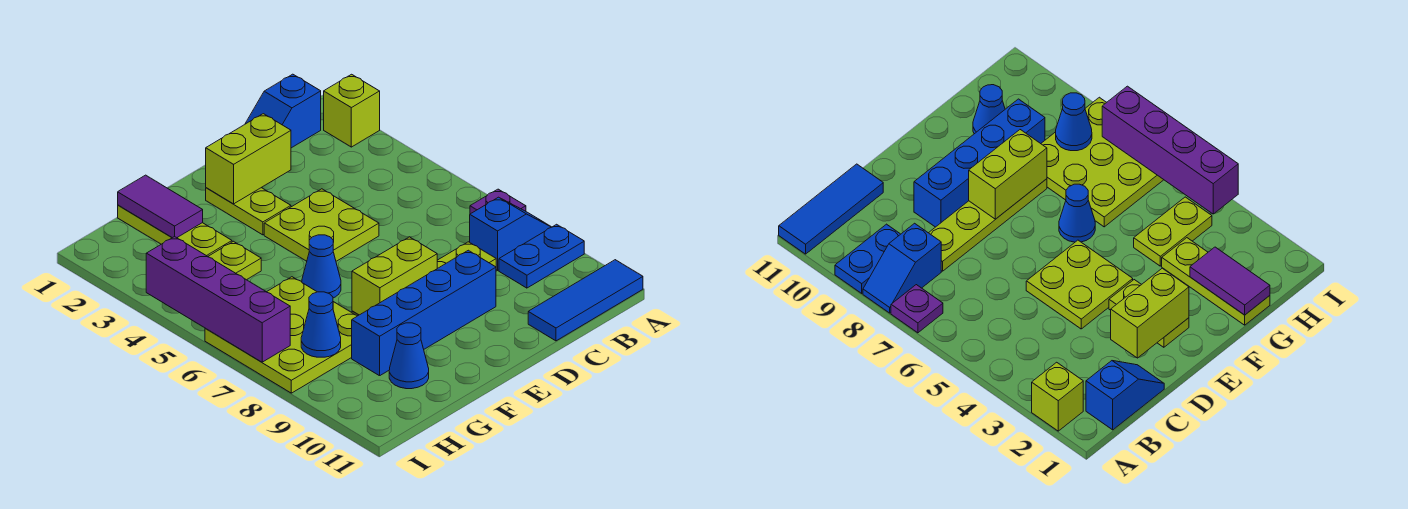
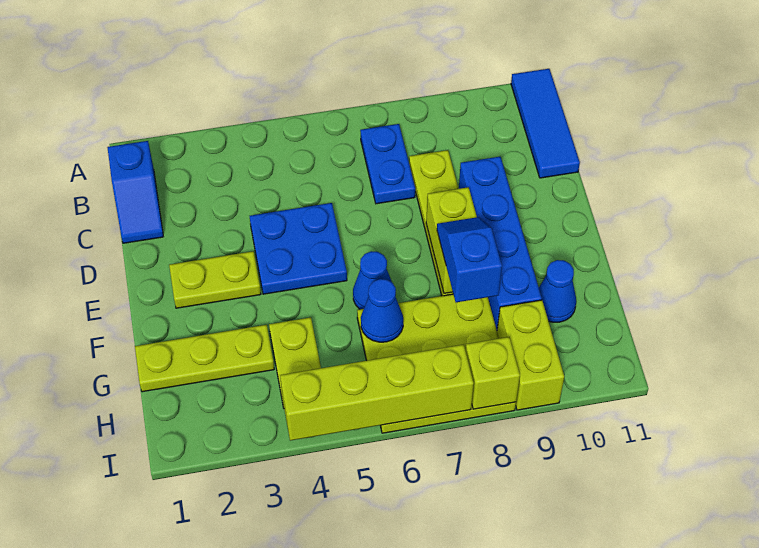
lime brick A2 level 1 -> lime brick I8 level 2
purple plate A7 level 1 -> none
blue slope A8:B8 level 1 top B -> blue slope F8:G8 level 3 top G
blue plate A9:B9 level 1 -> blue plate B7:C7 level 1
lime brick D2:E2 level 2 -> lime brick H9:I9 level 1
lime plate D4:E5 level 1 -> blue plate D4:E5 level 1
purple tile G1:G2 level 2 -> none
blue cone H8 level 2 -> blue cone G6 level 2
purple brick I4:I7 level 2 -> lime brick I4:I7 level 2

